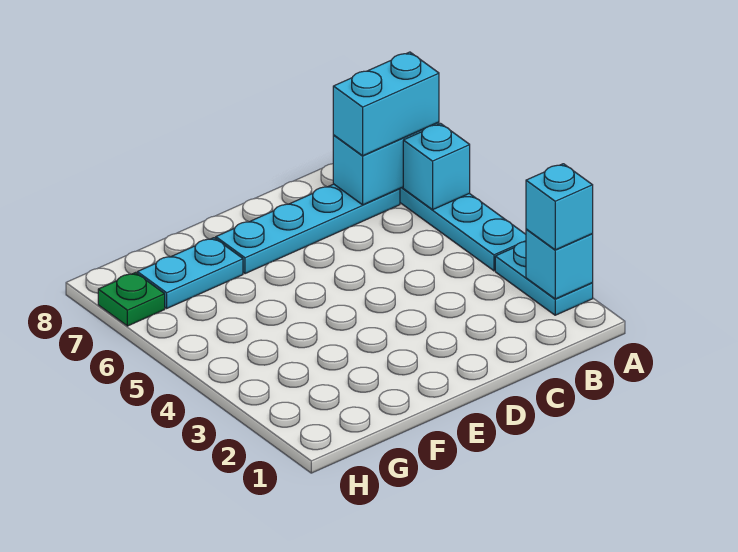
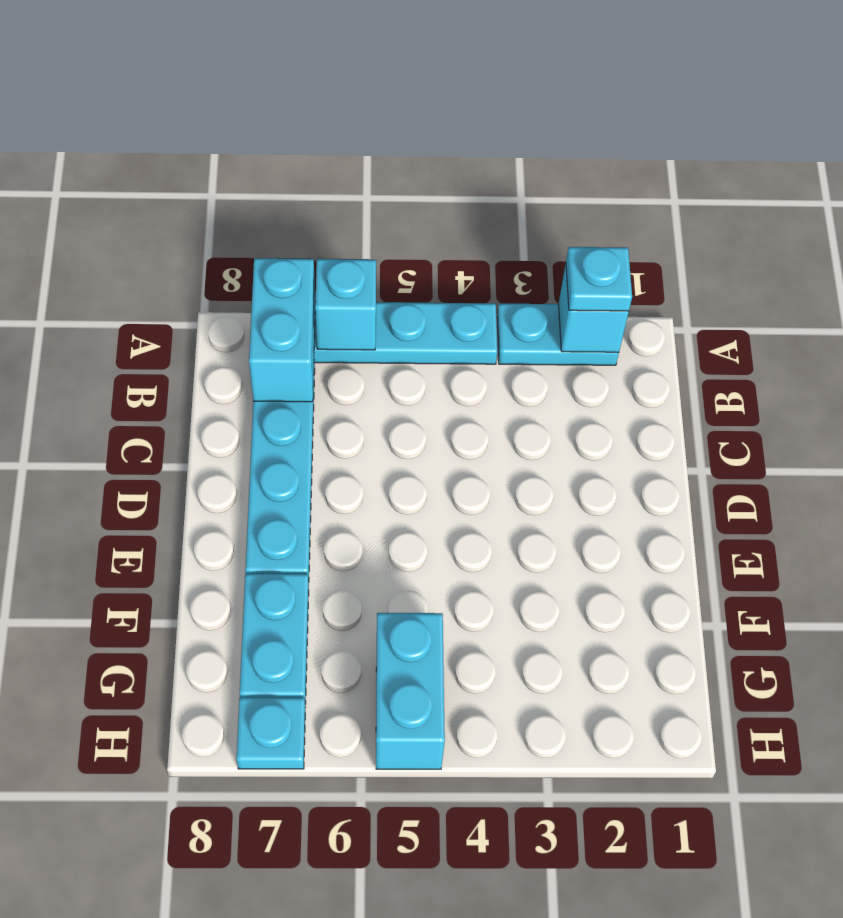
cyan brick A2 level 3 -> cyan plate A2 level 3
cyan brick A7:B7 level 3 -> cyan brick G5:H5 level 1
green plate H7 level 1 -> cyan plate H7 level 1

